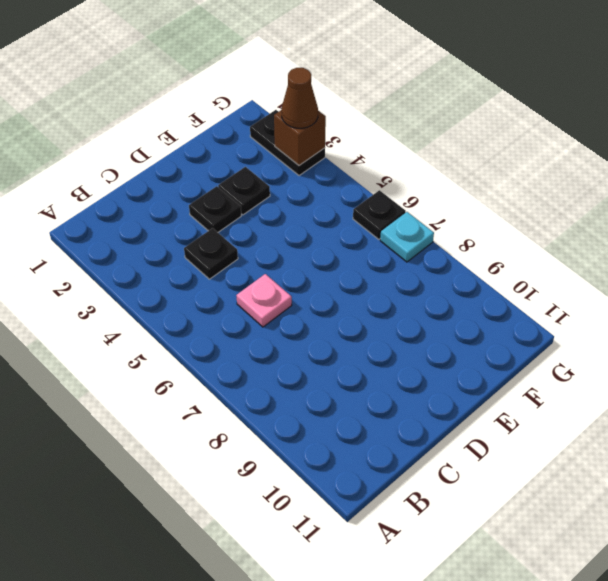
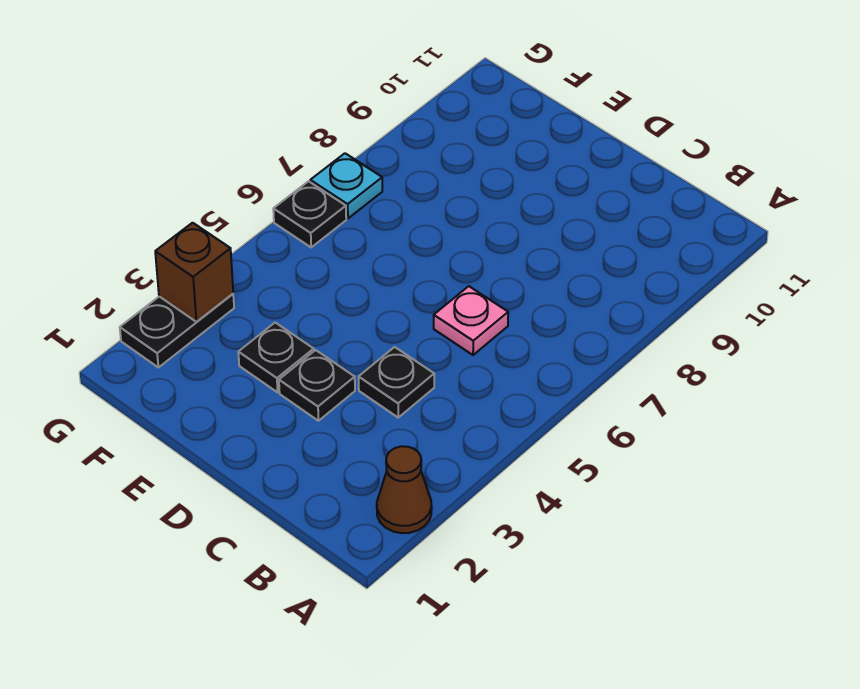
brown cone G3 level 3 -> brown cone A2 level 1

